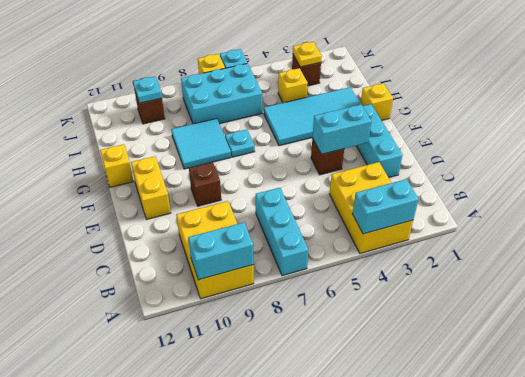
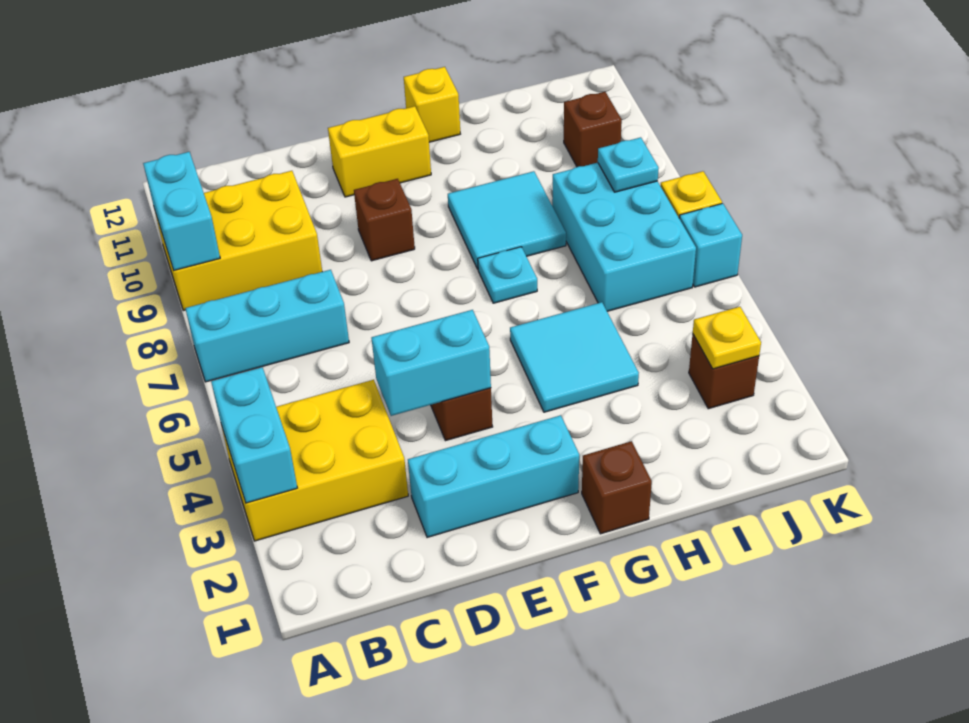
cyan brick E3:E4 level 2 -> cyan brick D4:E4 level 2
yellow brick G1 level 1 -> brown brick G1 level 1
cyan tile G2:H5 level 1 -> cyan tile G4:H5 level 1
yellow brick I4 level 1 -> none
cyan plate J10 level 2 -> cyan plate J8 level 2

